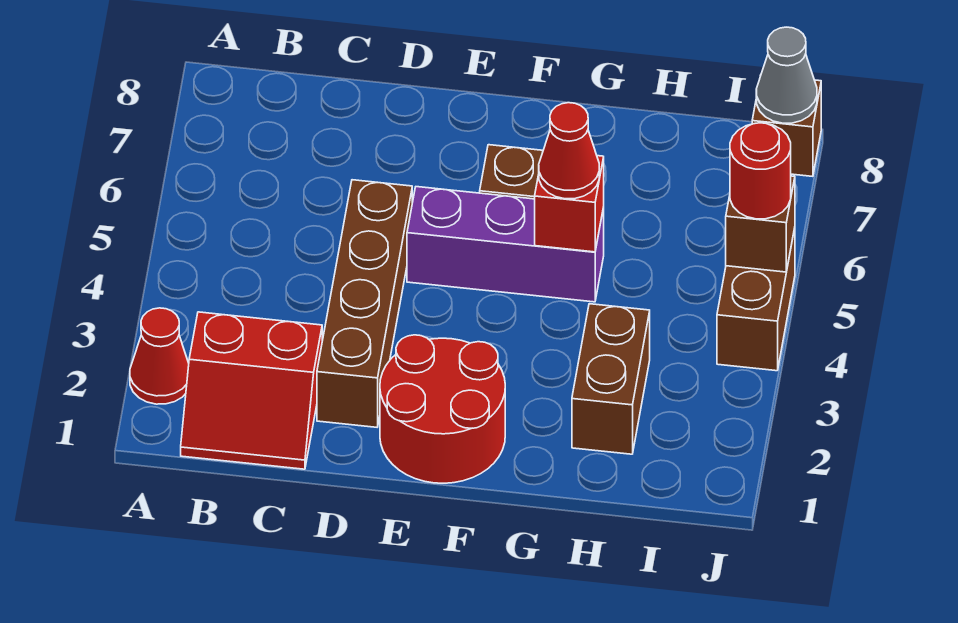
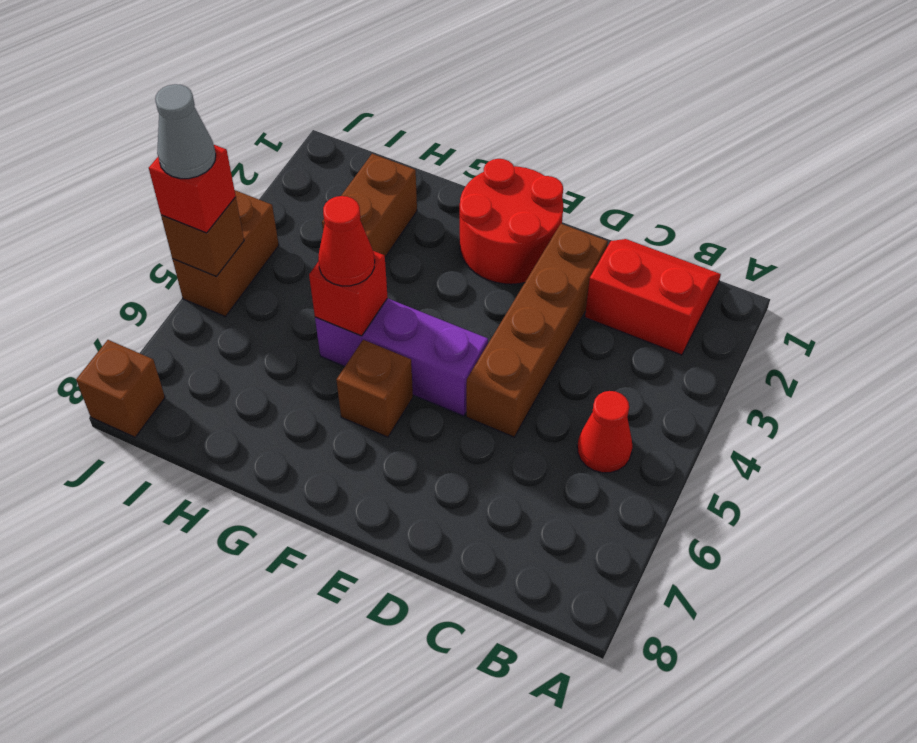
red cone A2 level 1 -> red cone B5 level 1
red round brick J5 level 3 -> red brick J5 level 3
grey cone J8 level 2 -> grey cone J5 level 4

